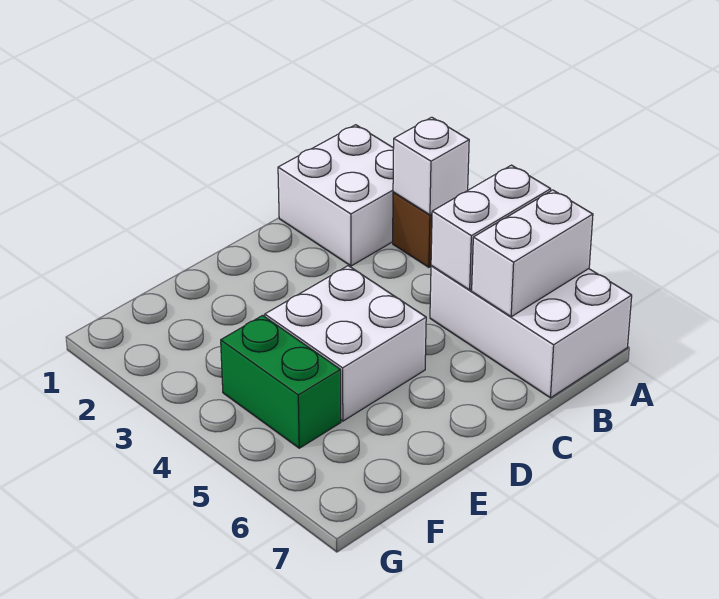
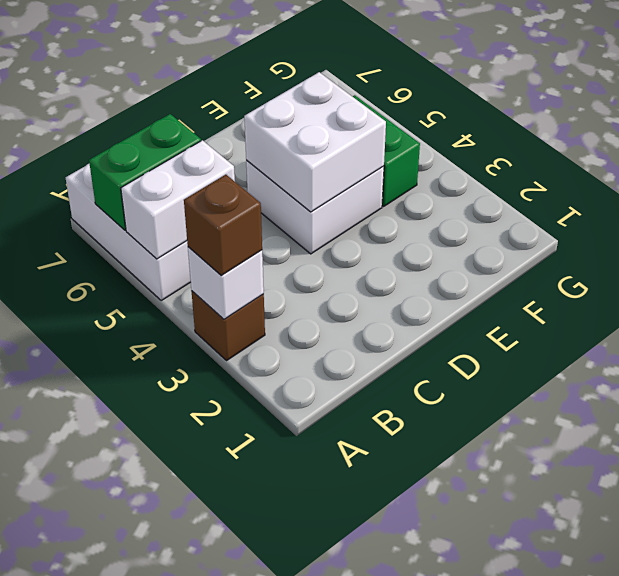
white brick A1:B2 level 1 -> white brick D4:E5 level 2
none -> brown brick A3 level 3
white brick A6:B6 level 2 -> green brick A6:B6 level 2

